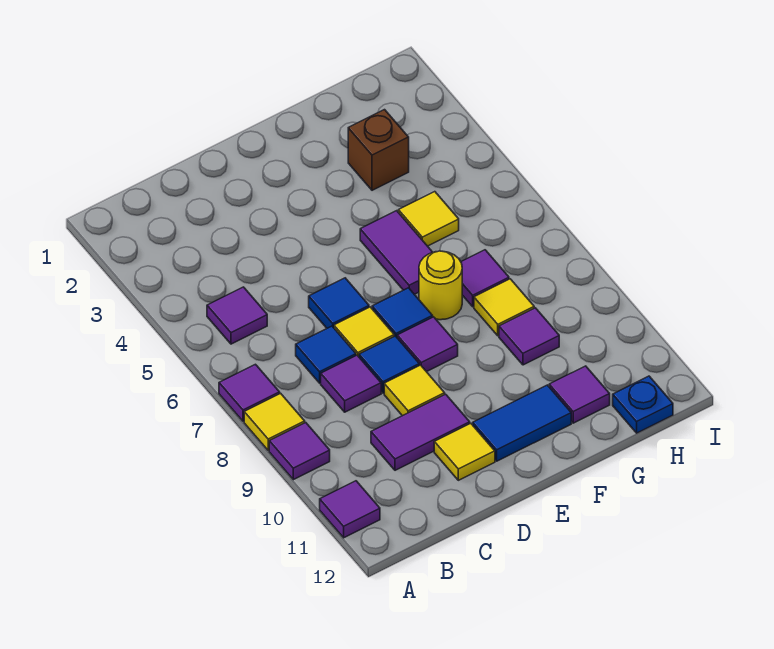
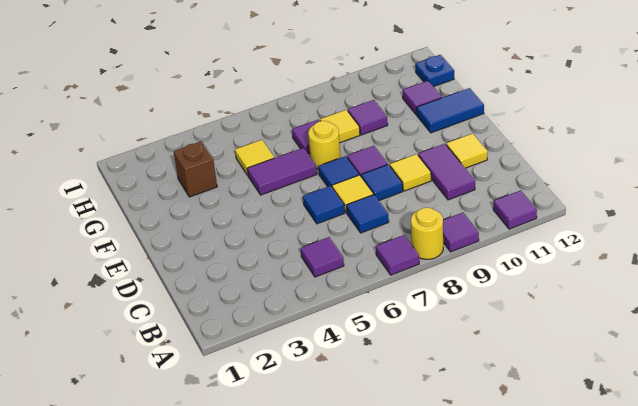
yellow tile A8 level 1 -> yellow round brick A8 level 1
purple tile C8 level 1 -> none
blue tile E11:F11 level 1 -> blue tile F11:F12 level 1

